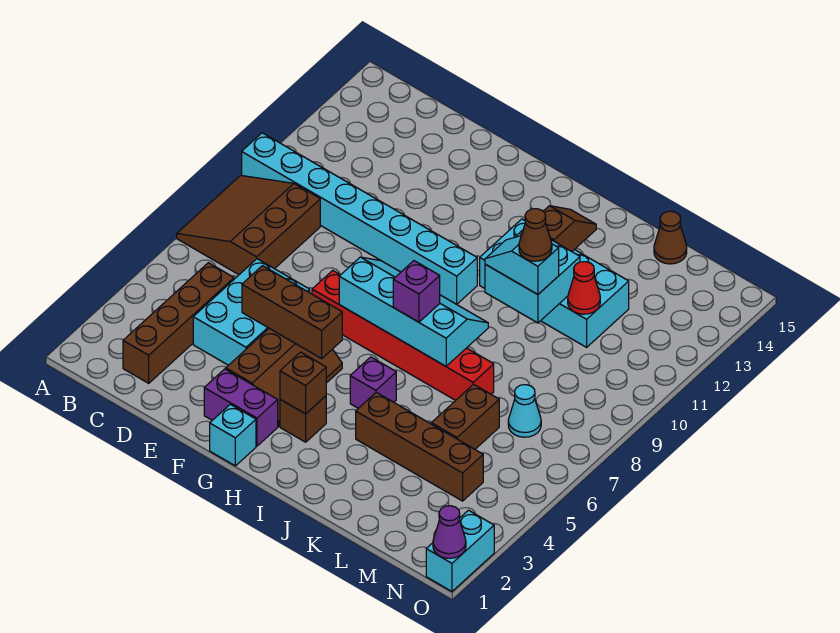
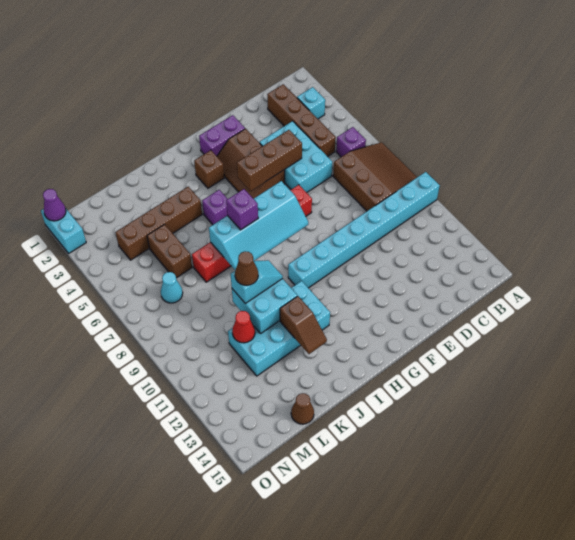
none -> purple brick B6 level 1
cyan brick G1 level 1 -> cyan brick B3 level 1
brown brick H3 level 2 -> none

